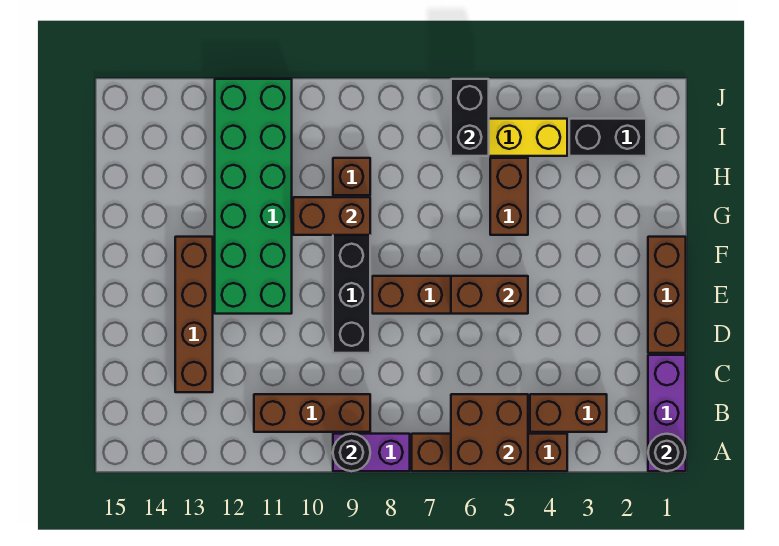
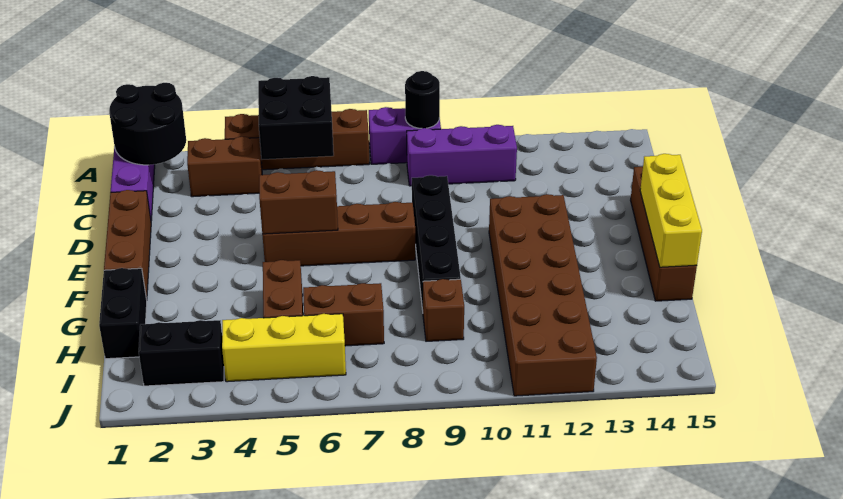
black round brick A1 level 2 -> black round brick A1:B2 level 2
brown brick A5:B6 level 2 -> black brick A5:B6 level 2
brown brick B9:B11 level 1 -> purple brick B9:B11 level 1
brown brick C13:F13 level 1 -> brown brick D15:G15 level 1
green brick E11:J12 level 1 -> brown brick E11:J12 level 1
none -> yellow brick E15:G15 level 2
brown brick G9:G10 level 2 -> brown brick H6:H7 level 1
black brick I6:J6 level 2 -> black brick G1:H1 level 1

